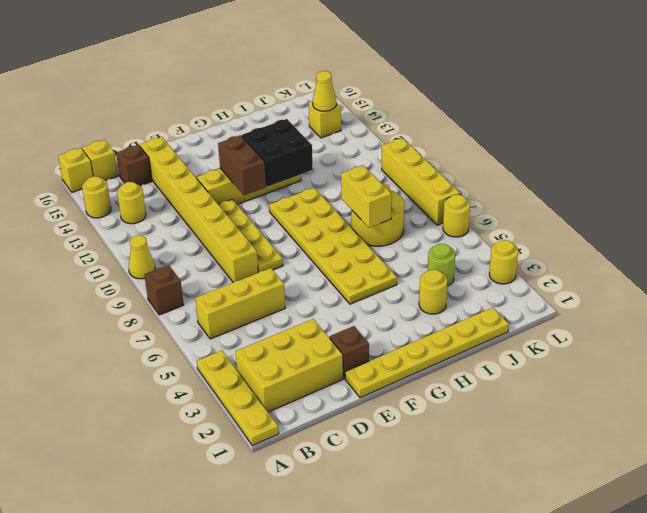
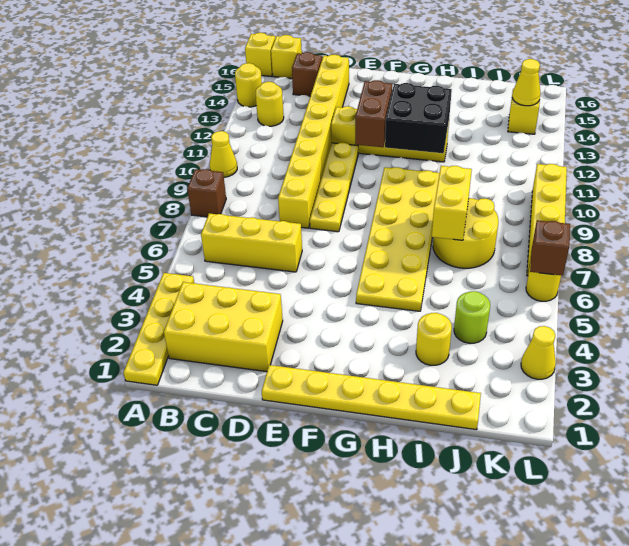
brown brick E2 level 1 -> brown brick L6 level 2
yellow round brick L3 level 1 -> yellow cone L3 level 1

